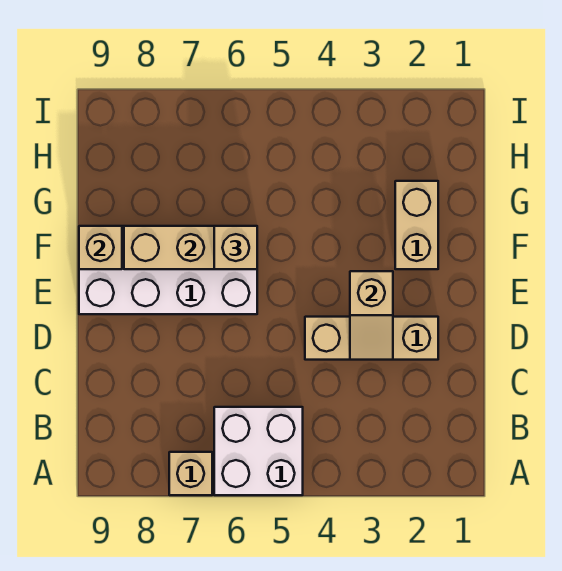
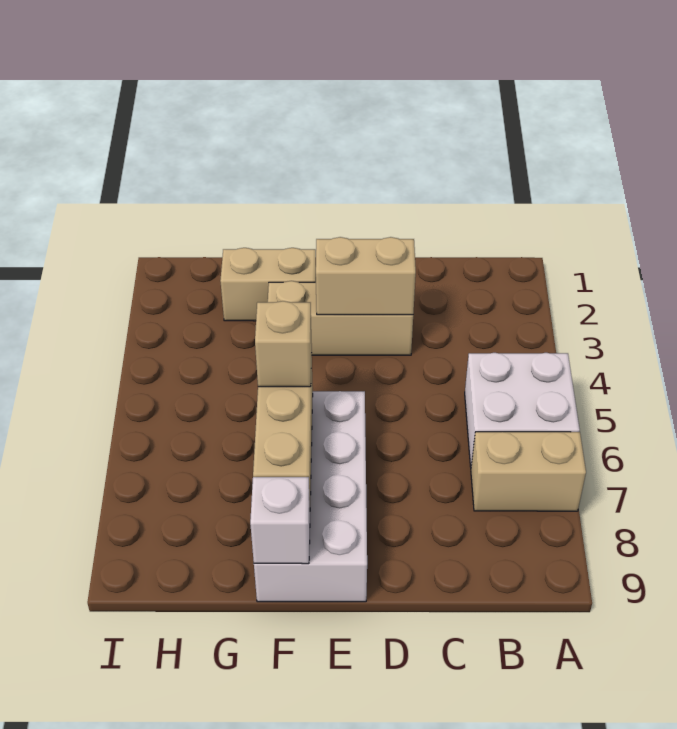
tan brick A7 level 1 -> tan brick A7:B7 level 1
tan brick D2:D4 level 1 -> tan brick D3:F3 level 1
tan slope D3:E3 level 2 top E -> tan brick D3:E3 level 2
tan brick F9 level 2 -> white brick F9 level 2

